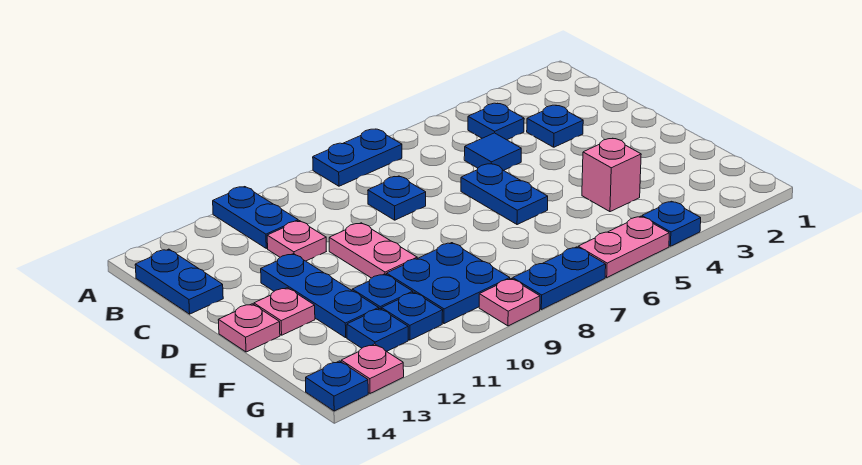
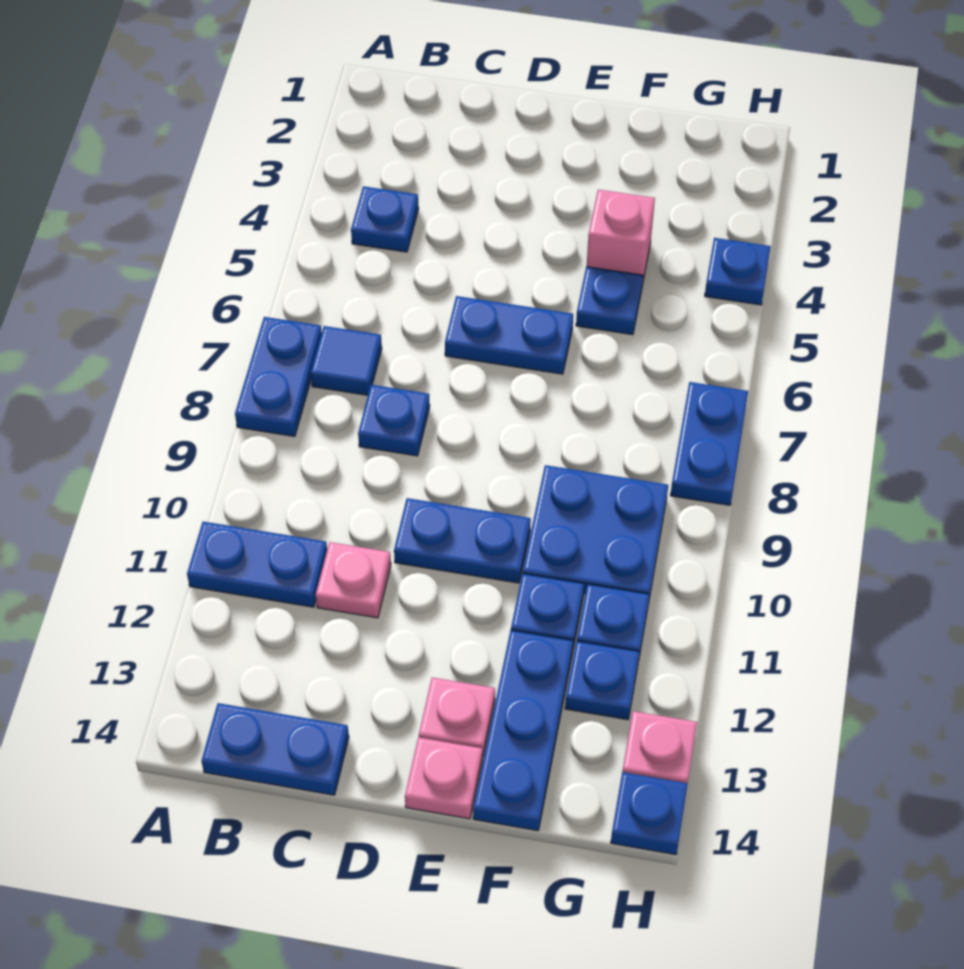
blue plate C3 level 1 -> blue plate F5 level 1
blue tile C5 level 1 -> blue tile B7 level 1
pink plate D10:E10 level 1 -> blue plate D10:E10 level 1
blue plate D12:F12 level 1 -> blue plate F12:F14 level 1
pink plate H5:H6 level 1 -> none
pink plate H9 level 1 -> none

